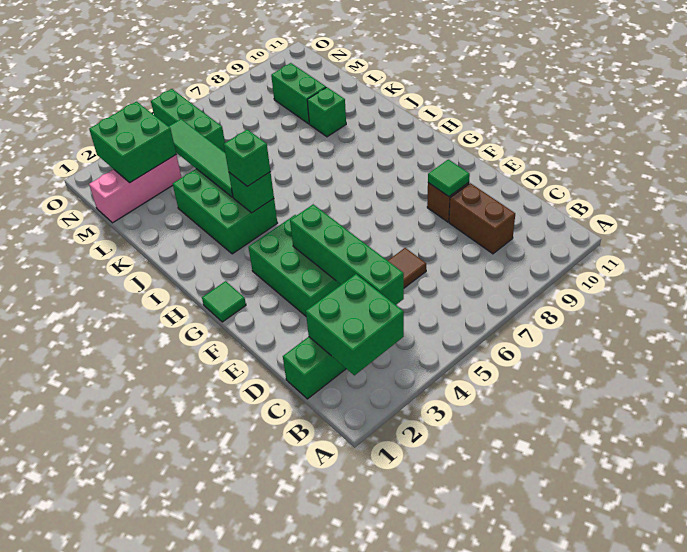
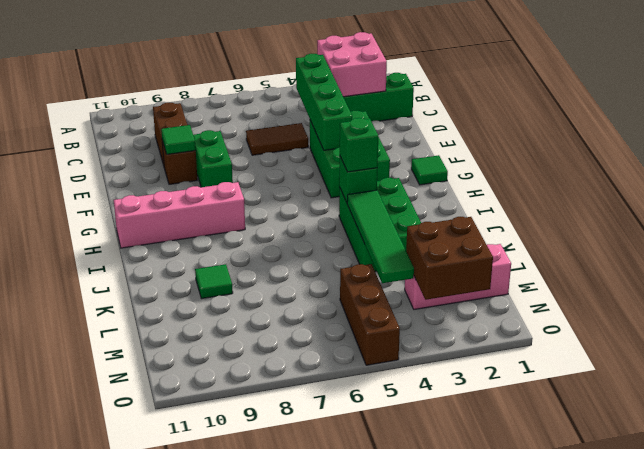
green brick B2:C3 level 2 -> pink brick B2:C3 level 2
none -> pink brick H8:H11 level 1
green brick K9 level 1 -> green tile K9 level 1
green brick L9:M9 level 1 -> green brick E8:F8 level 1
green brick M2:N3 level 2 -> brown brick M2:N3 level 2
green brick M5:O5 level 1 -> brown brick M5:O5 level 1

